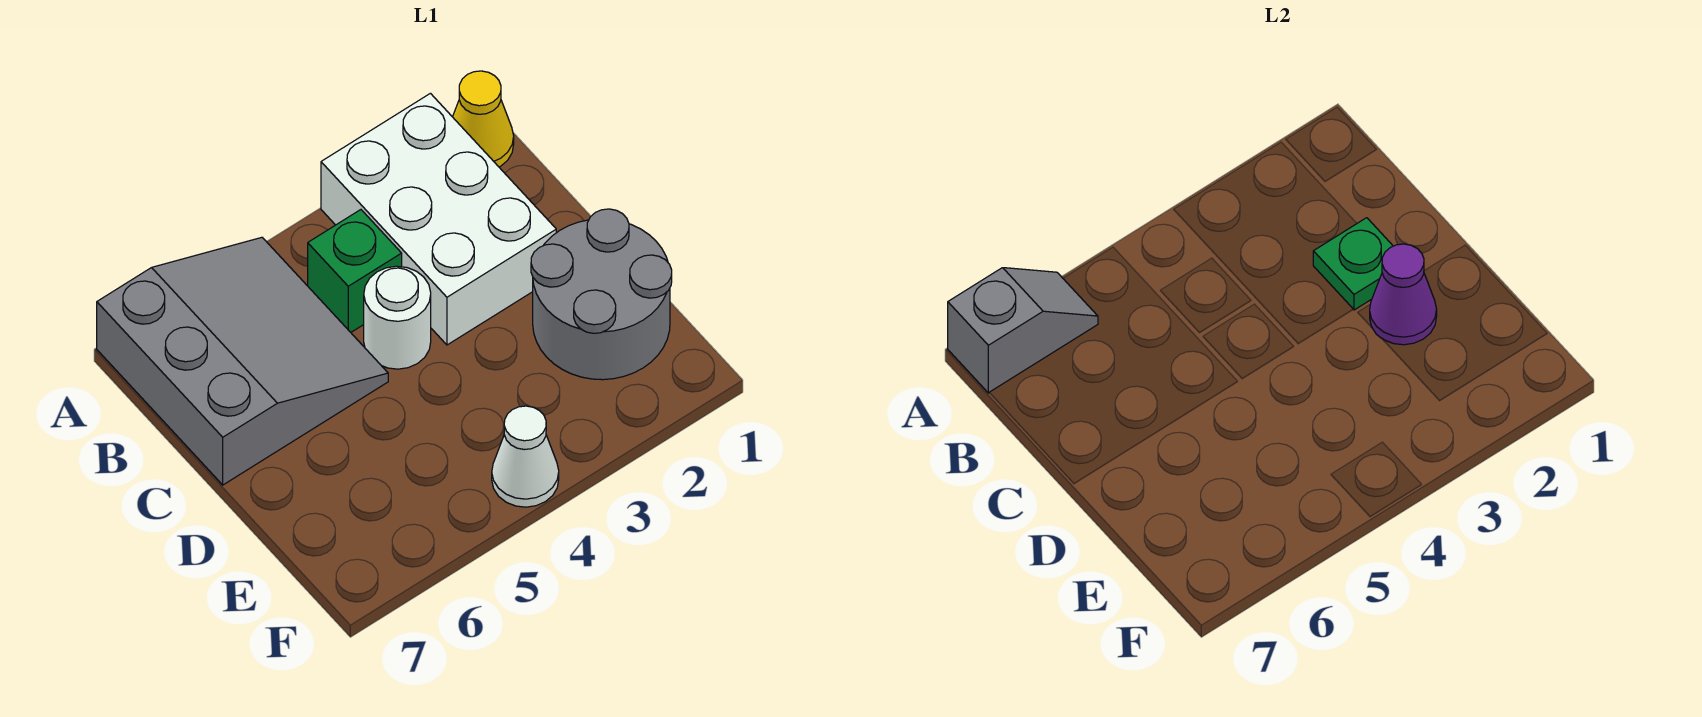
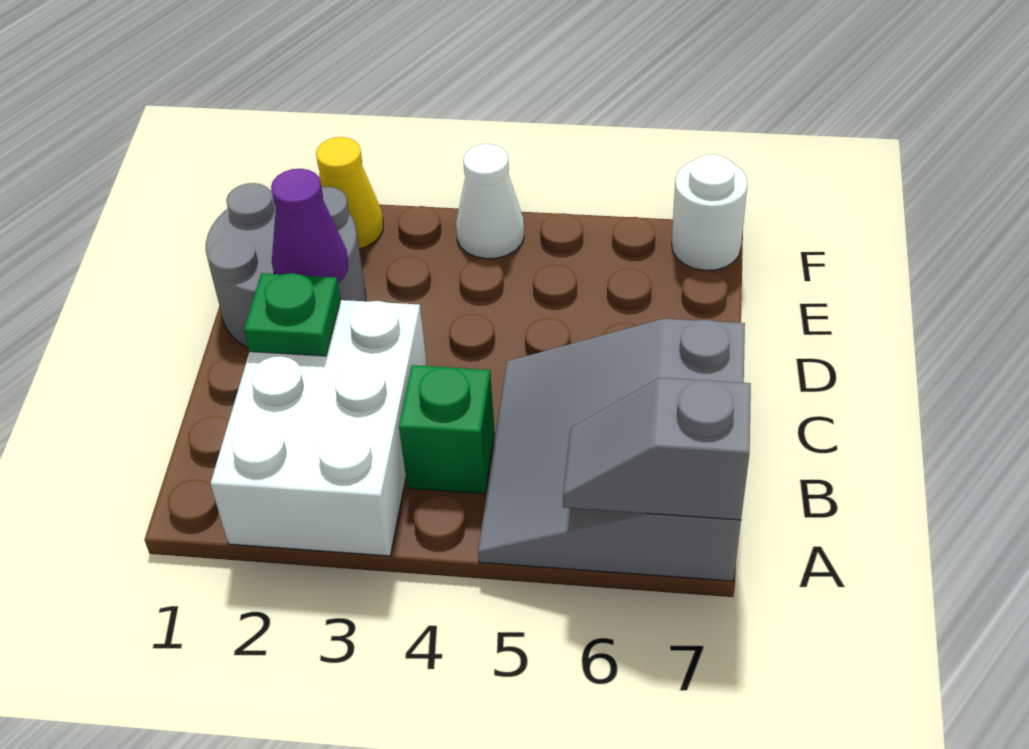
yellow cone A1 level 1 -> yellow cone F2 level 1
white round brick C4 level 1 -> white round brick F7 level 1

